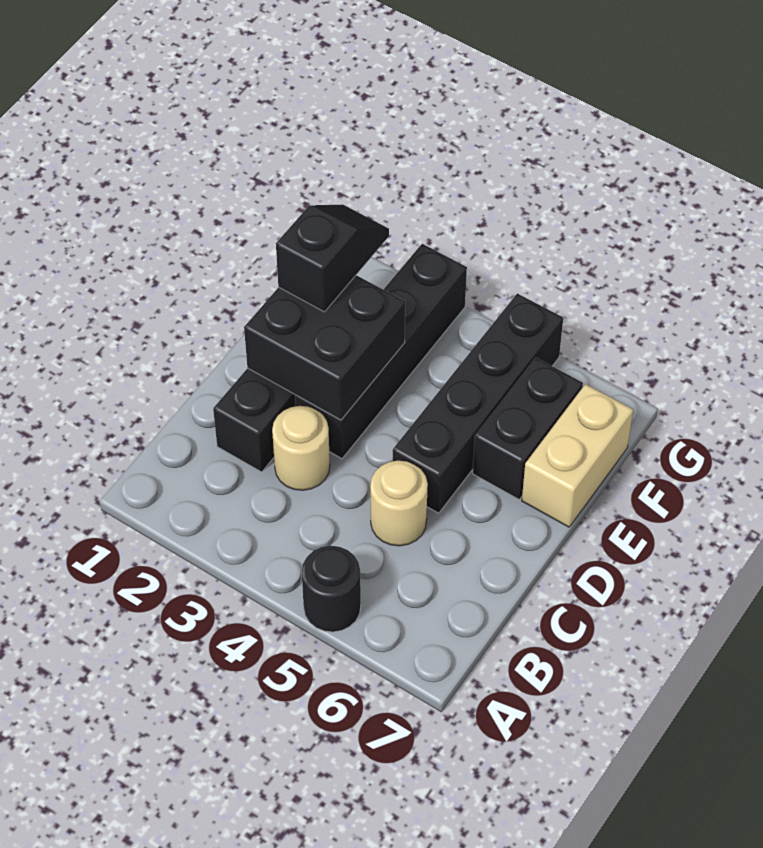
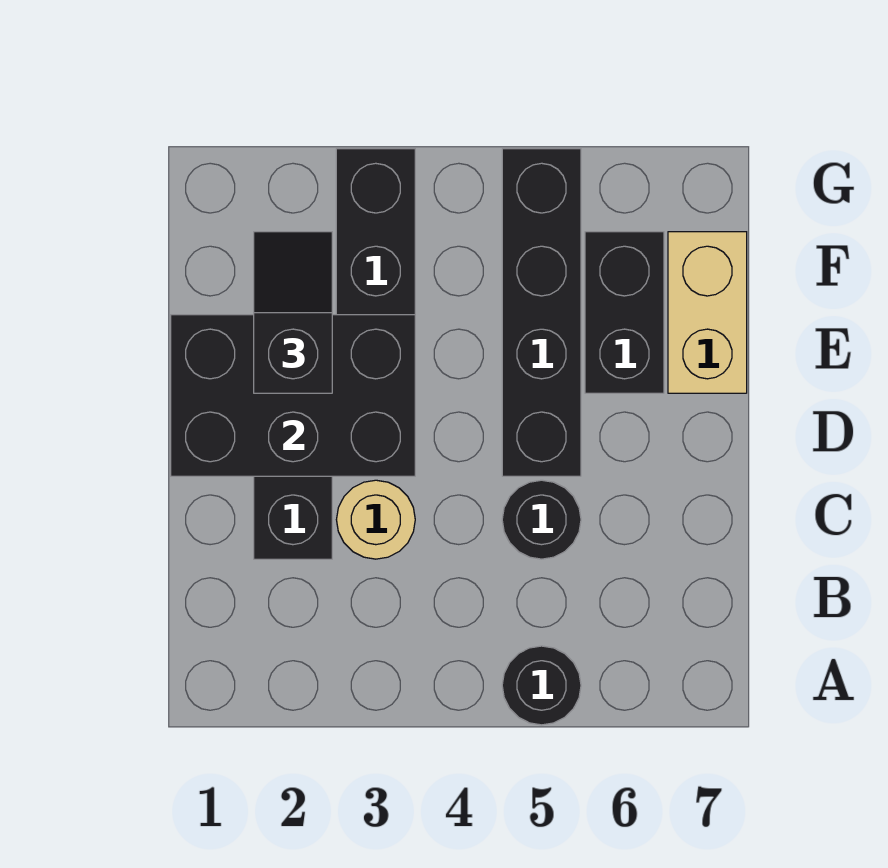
tan round brick C5 level 1 -> black round brick C5 level 1
black brick D2:E3 level 2 -> black brick D1:E3 level 2

